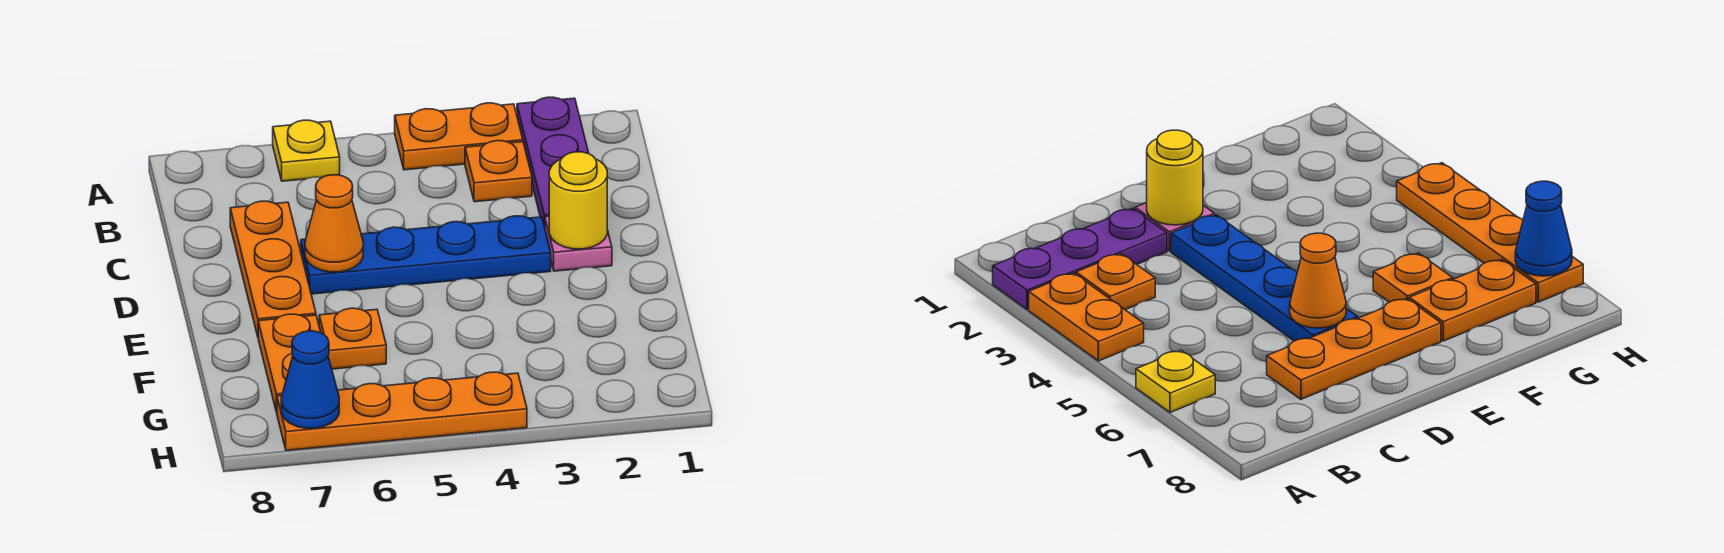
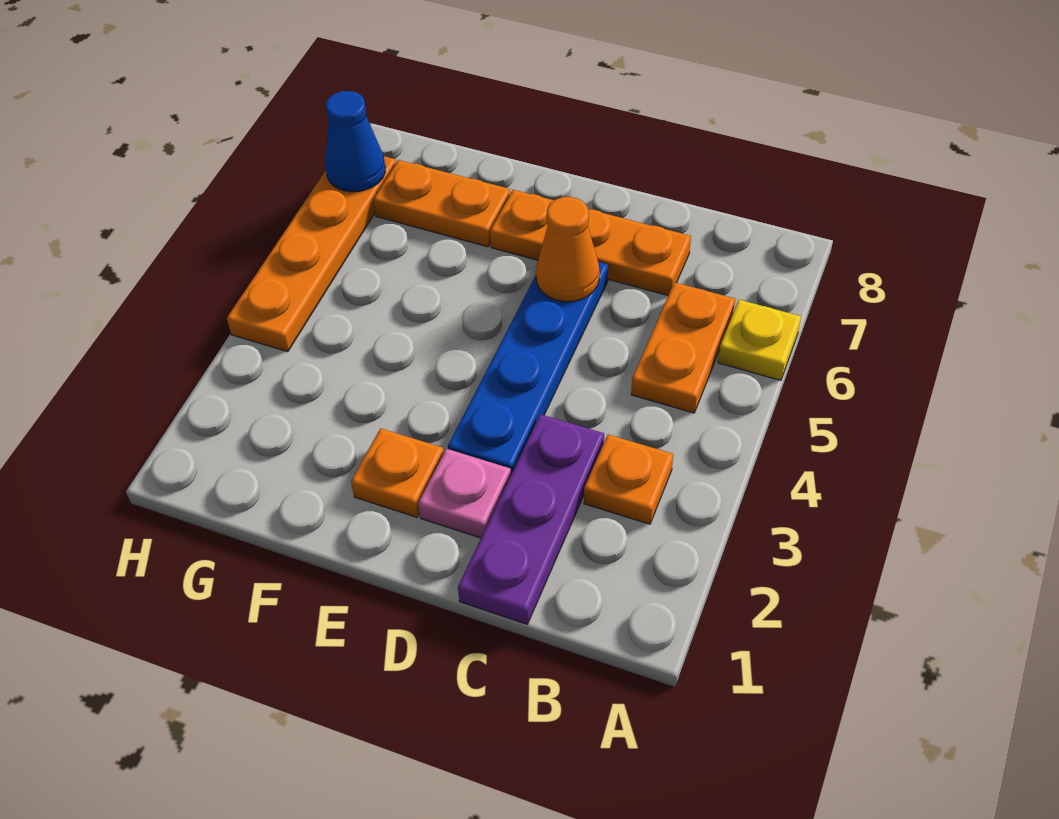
purple plate A2:C2 level 1 -> purple plate C1:C3 level 1
orange plate A3:A4 level 1 -> orange plate B5:B6 level 1
yellow round brick D2 level 2 -> none
orange plate F6 level 1 -> orange plate E2 level 1

